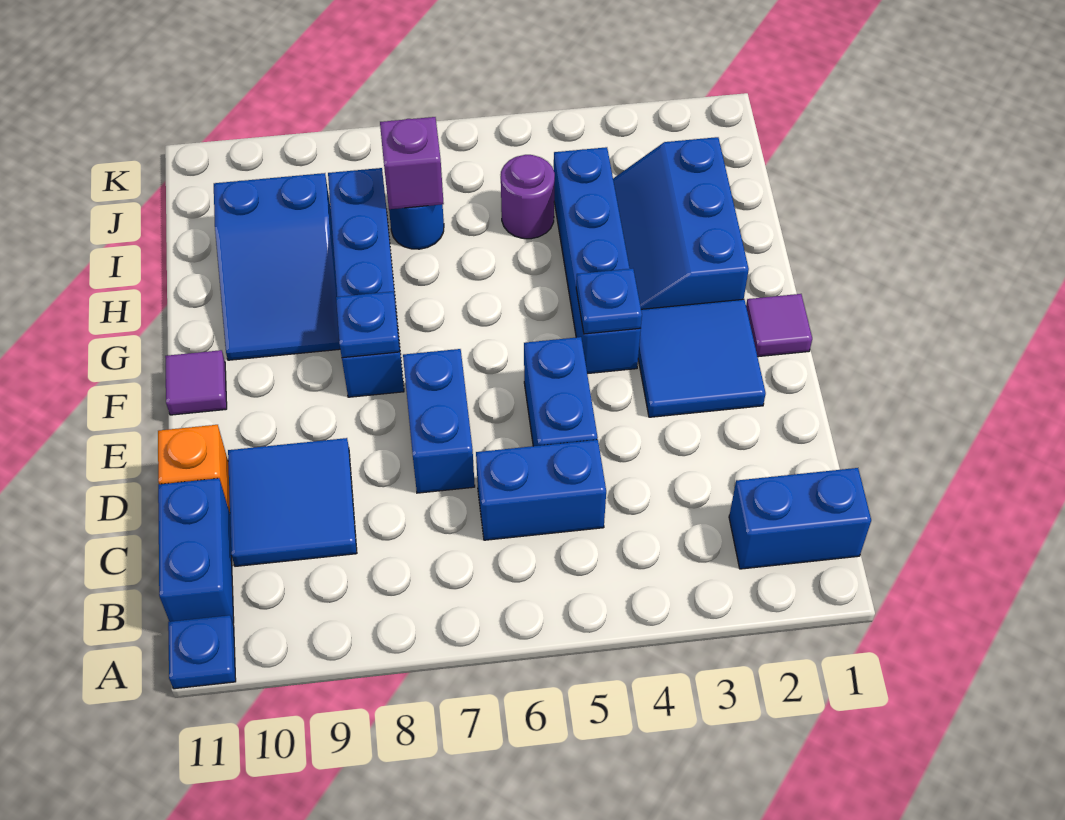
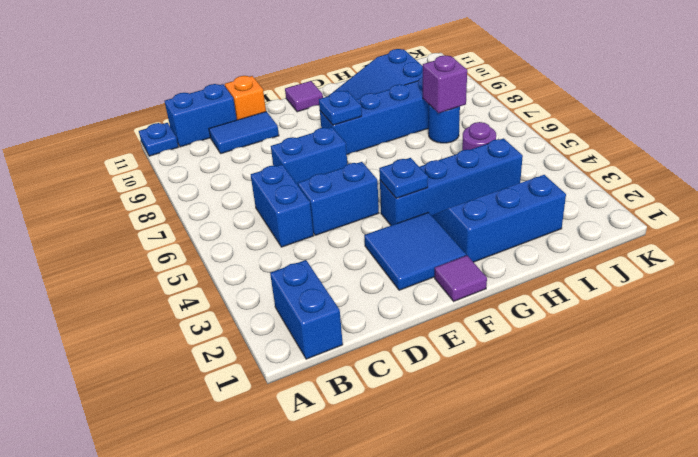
blue tile C9:D10 level 1 -> blue tile C10:D10 level 1

